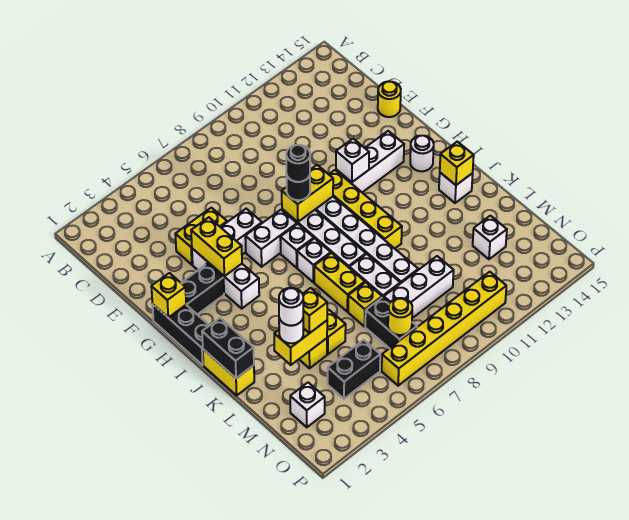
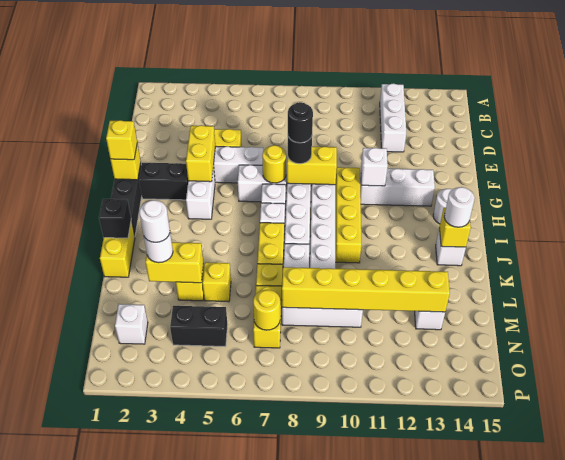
none -> white brick B12:D12 level 1
yellow round brick E15 level 1 -> yellow round brick G7 level 2
black brick J1:K1 level 2 -> black brick J1 level 2
none -> white round brick J14 level 3
yellow brick L4 level 3 -> yellow brick G1 level 3
black brick M7:N7 level 1 -> yellow brick M7:N7 level 1
yellow brick O6:O11 level 1 -> yellow brick M8:M13 level 2

